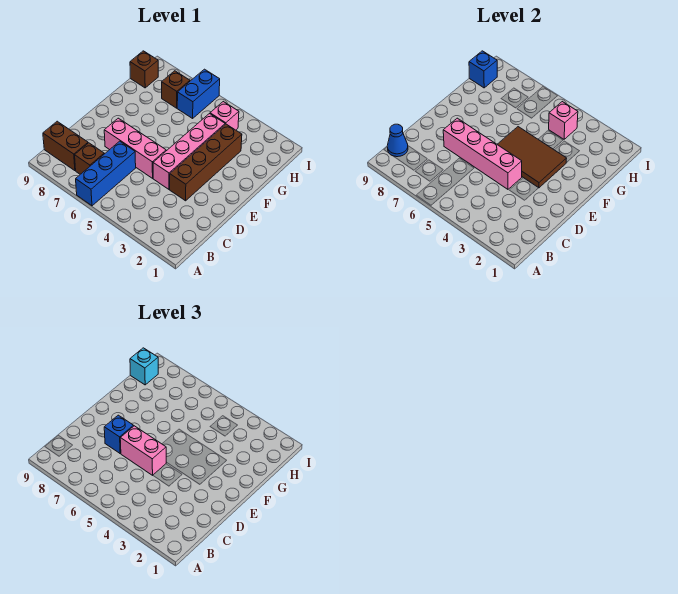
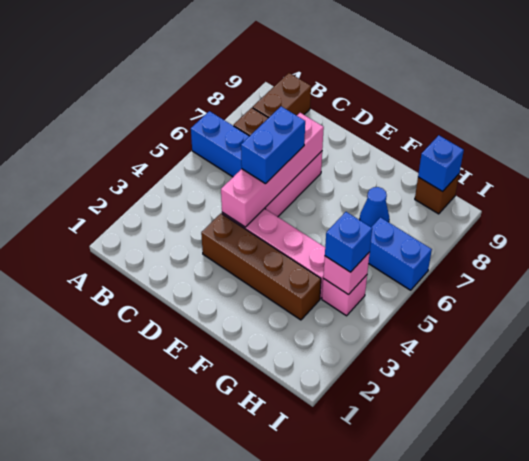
blue cone B9 level 2 -> blue cone G7 level 1
pink brick D5:D6 level 3 -> blue brick D5:D6 level 3
blue brick D7 level 3 -> blue brick H4 level 3
brown tile E3:F5 level 2 -> none
brown brick H7 level 1 -> none
cyan brick H9 level 3 -> none

